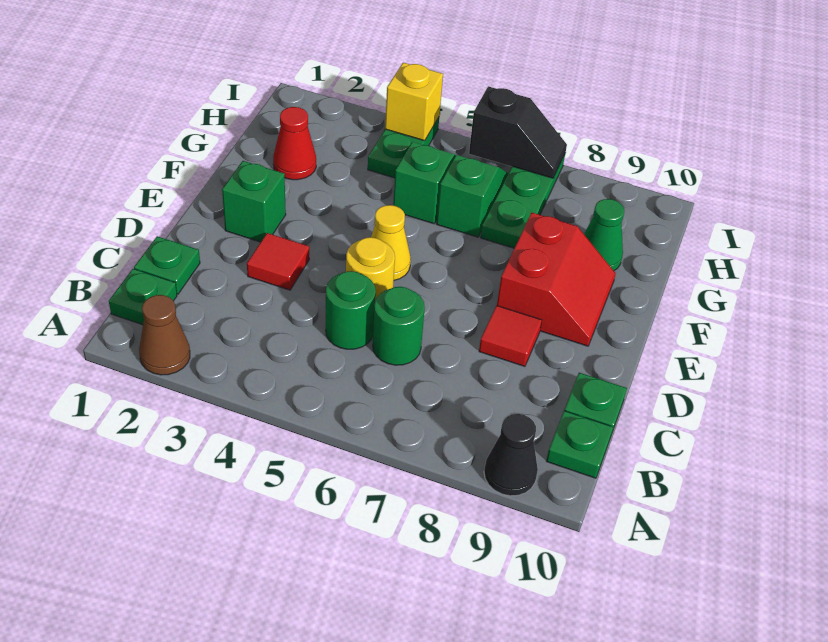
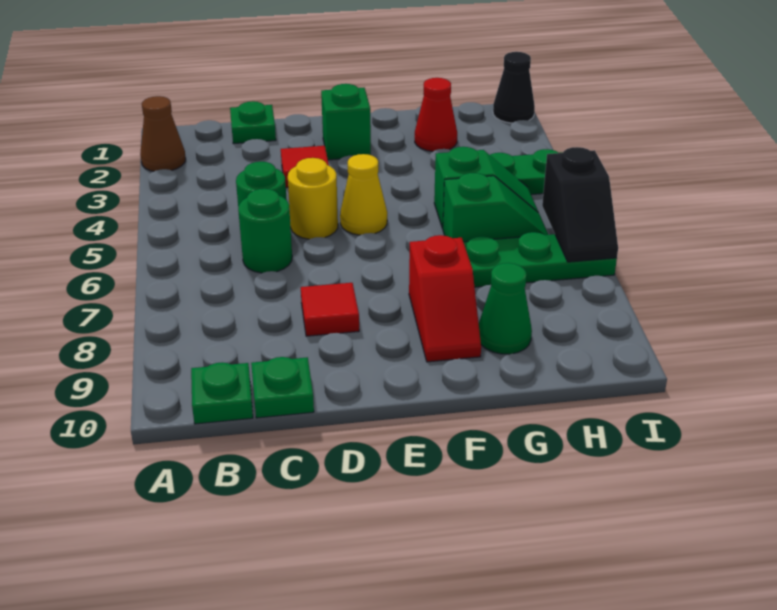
black cone A9 level 1 -> black cone I1 level 1
green plate B1 level 1 -> none
red slope E8:F9 level 1 top 8 -> red slope F8:F9 level 1 top 8
yellow brick I4 level 2 -> none

